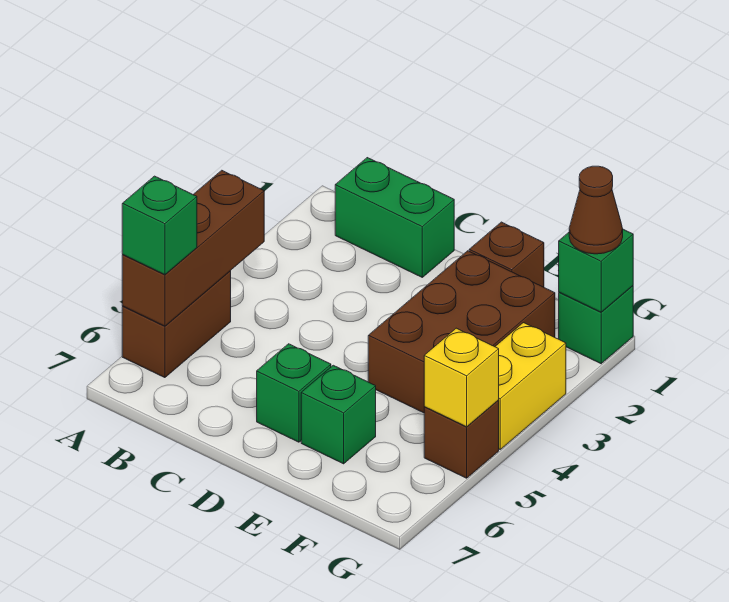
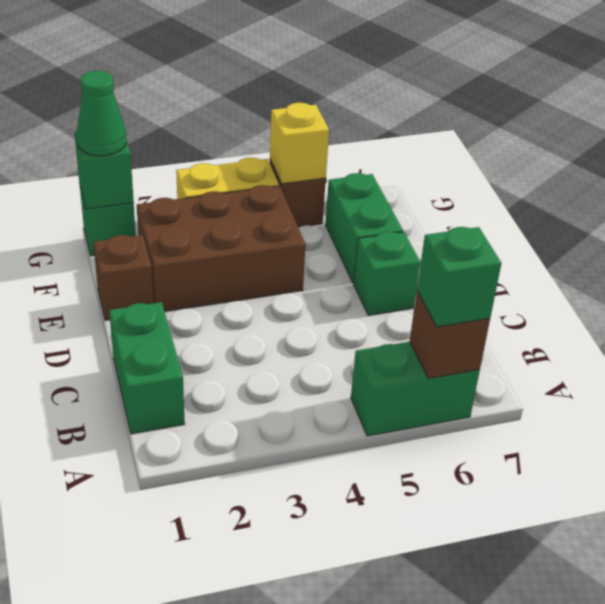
brown brick A4:A6 level 2 -> brown brick A6 level 2
brown brick A5:A6 level 1 -> green brick A5:A6 level 1
green brick E6 level 1 -> green brick E6:F6 level 1
brown cone G1 level 3 -> green cone G1 level 3

